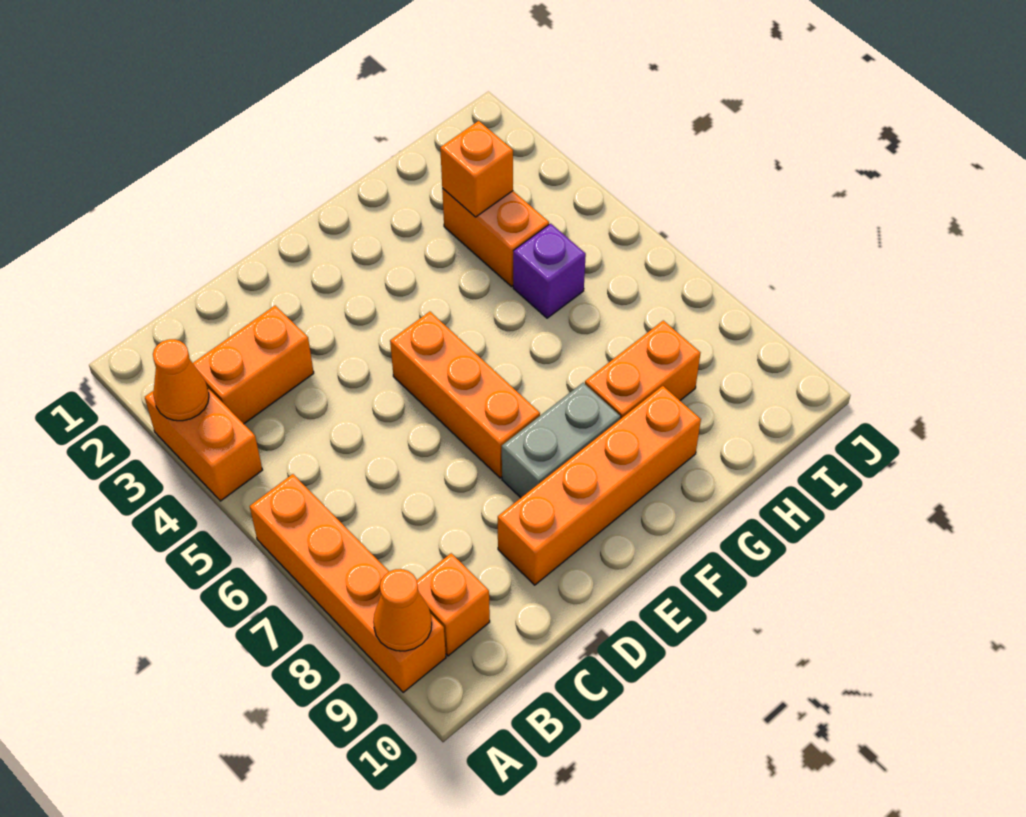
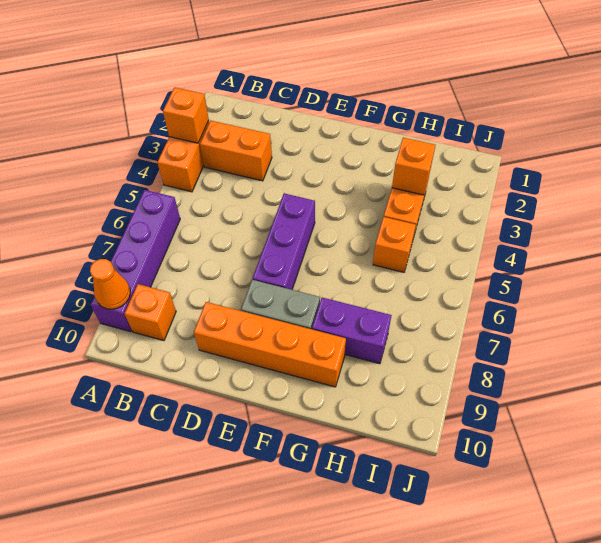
orange cone A3 level 2 -> orange brick A3 level 2
orange brick A6:A9 level 1 -> purple brick A6:A9 level 1
orange brick E5:E7 level 1 -> purple brick E5:E7 level 1
orange brick G8:H8 level 1 -> purple brick G8:H8 level 1
purple brick H5 level 1 -> orange brick H5 level 1

